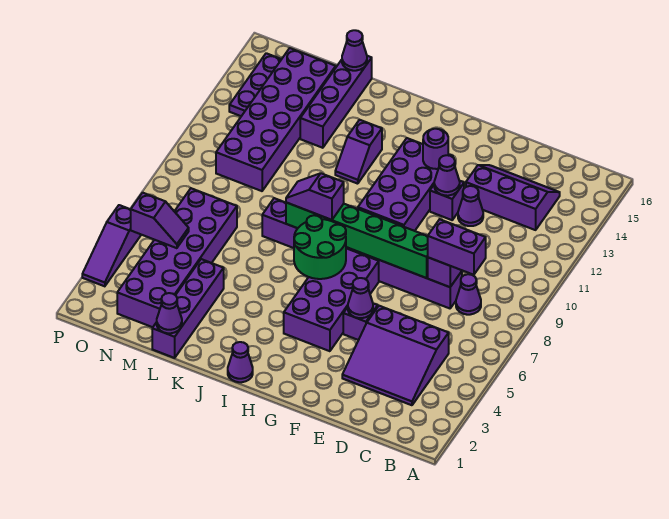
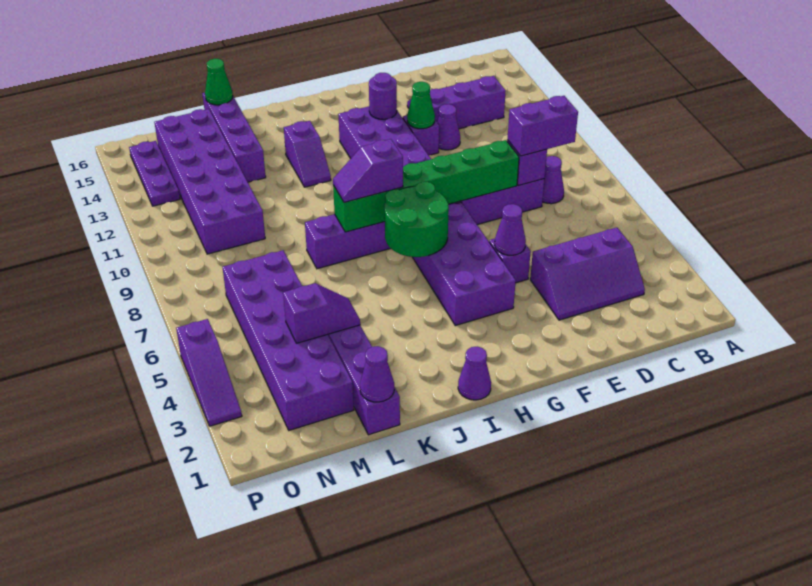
purple slope C3:E5 level 1 top 5 -> purple slope C3:E4 level 1 top 4
purple cone F12 level 2 -> green cone F12 level 2
purple cone L16 level 2 -> green cone L16 level 2
purple slope N5:O5 level 2 top O -> purple slope L4:M4 level 2 top M

